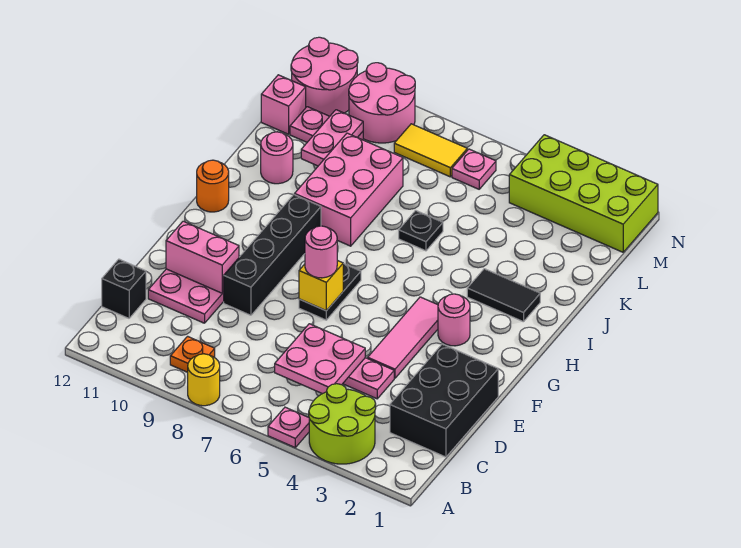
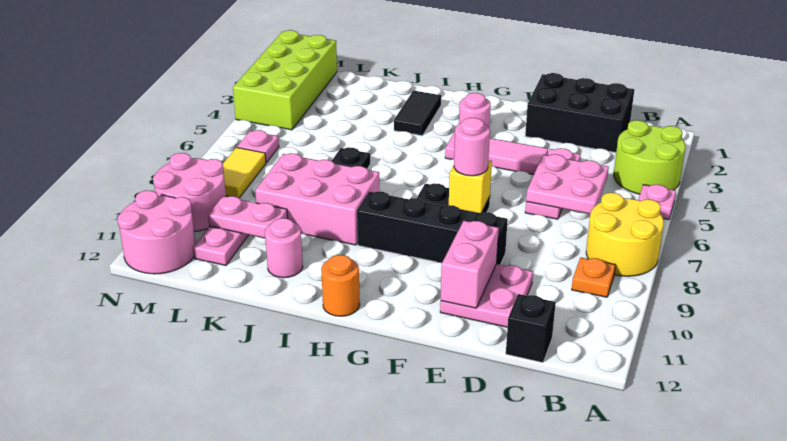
yellow round brick A8 level 1 -> yellow round brick A7:B8 level 1
pink brick L12 level 1 -> none

